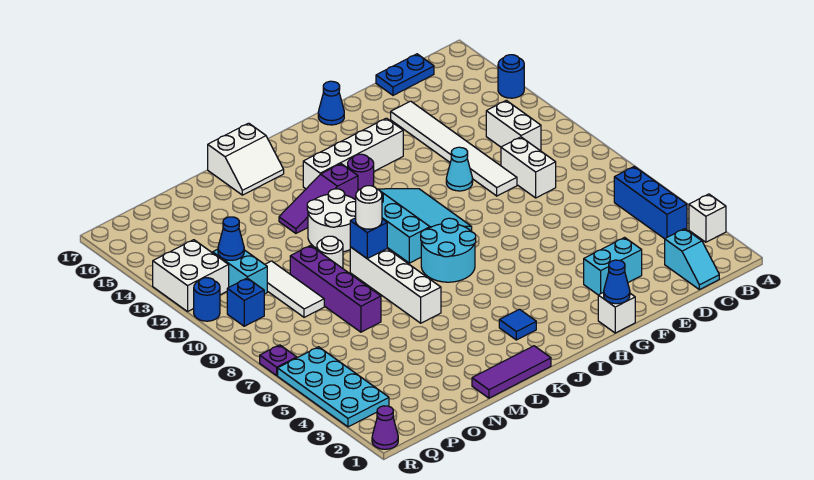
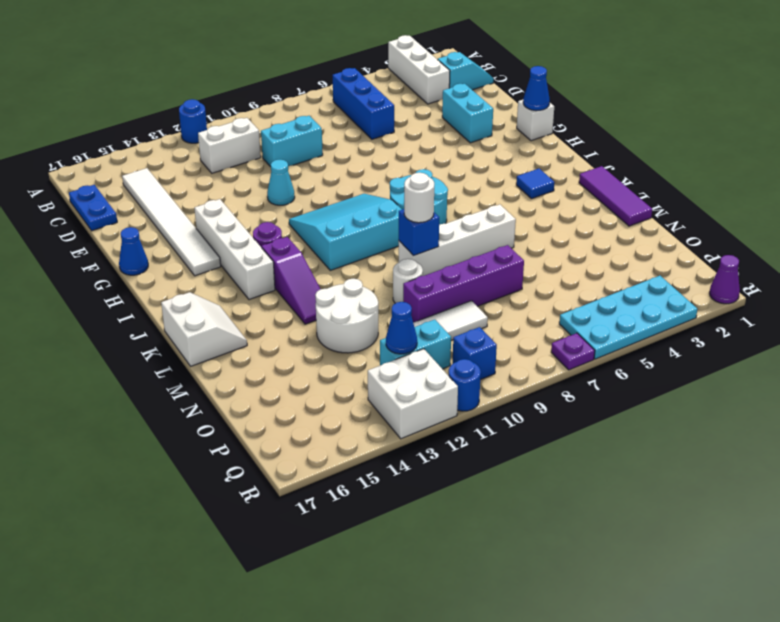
white brick A3 level 1 -> white brick A3:C3 level 1
blue round brick A14 level 1 -> blue round brick A12 level 1
blue brick B4:B6 level 1 -> blue brick B6:D6 level 1
white brick D9:D10 level 1 -> cyan brick D9:D10 level 1
white tile E10:E15 level 1 -> white tile C15:H15 level 1
white round brick K11:L12 level 1 -> white round brick M12:N13 level 1

